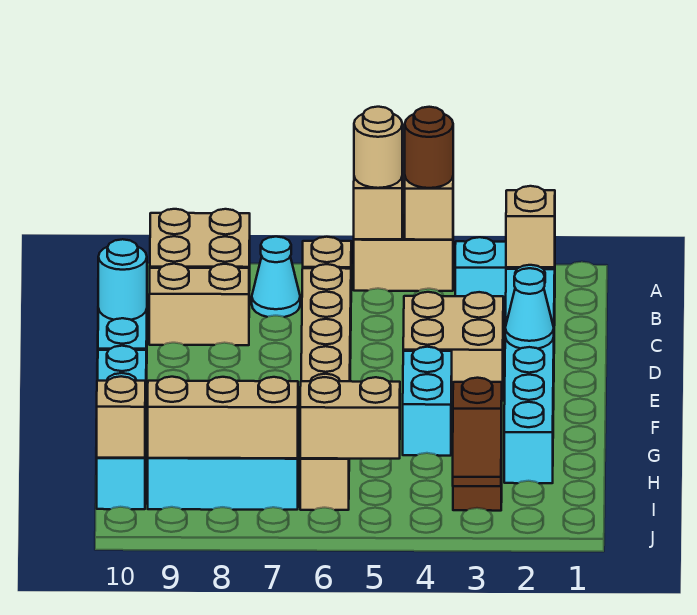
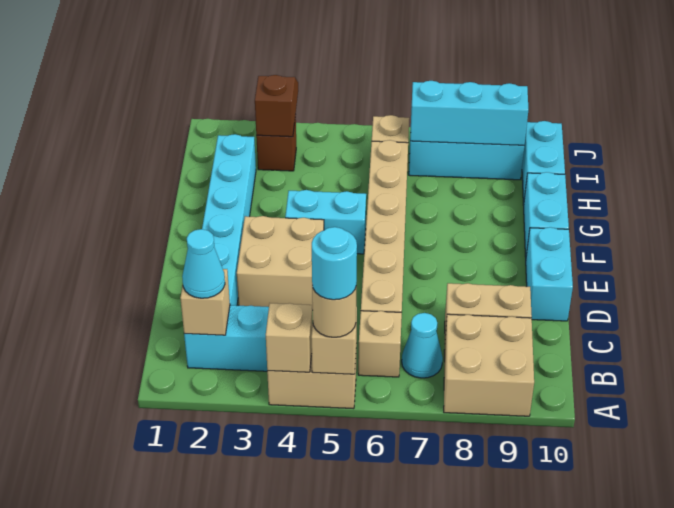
brown round brick A4 level 3 -> none
cyan round brick D10 level 2 -> cyan round brick A5 level 4
cyan cone E2 level 2 -> cyan cone B2 level 3
cyan brick F4:G4 level 1 -> cyan brick F4:F5 level 1
tan brick I5:I6 level 2 -> none
tan brick I7:I9 level 2 -> cyan brick I7:I9 level 2
tan brick I10 level 2 -> none

